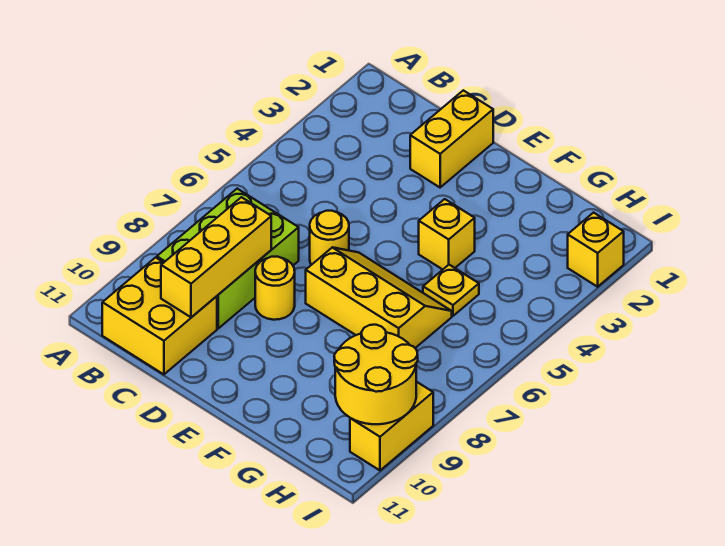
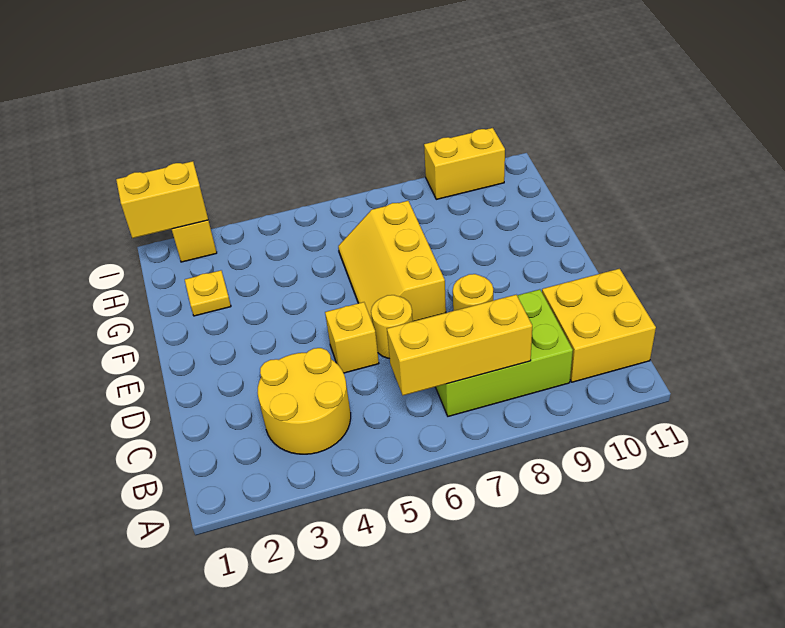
yellow brick C8:C10 level 2 -> yellow brick B6:B8 level 2
yellow brick D1:D2 level 1 -> yellow brick I1:I2 level 2
yellow brick F4 level 1 -> yellow brick D5 level 1
yellow plate G5 level 1 -> yellow plate G2 level 1
yellow round brick H9:I10 level 2 -> yellow round brick B3:C4 level 1

